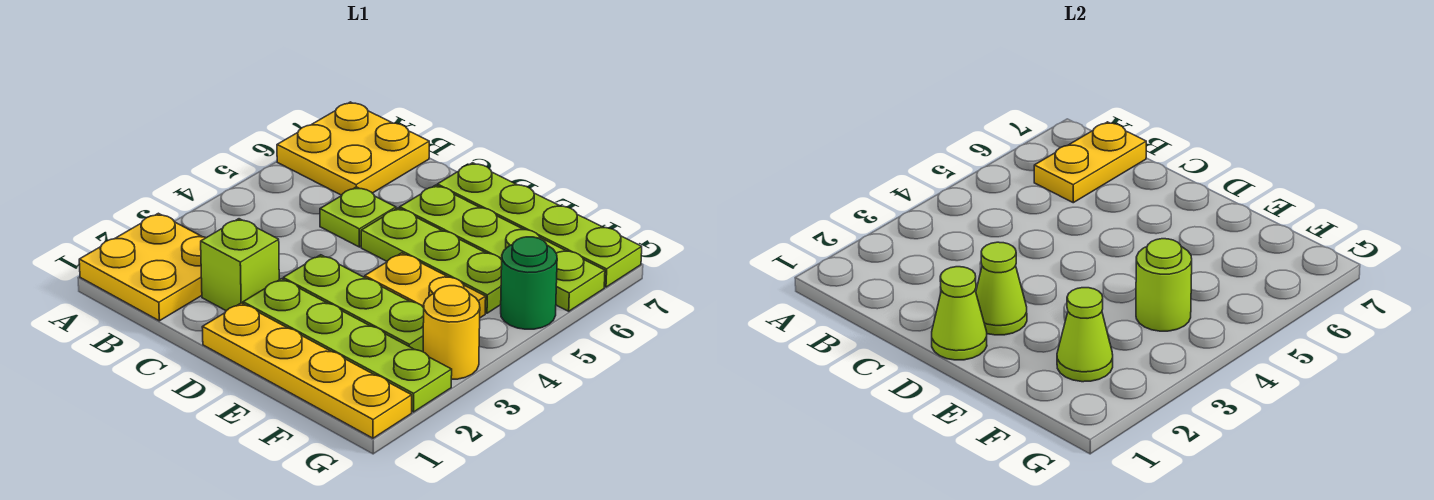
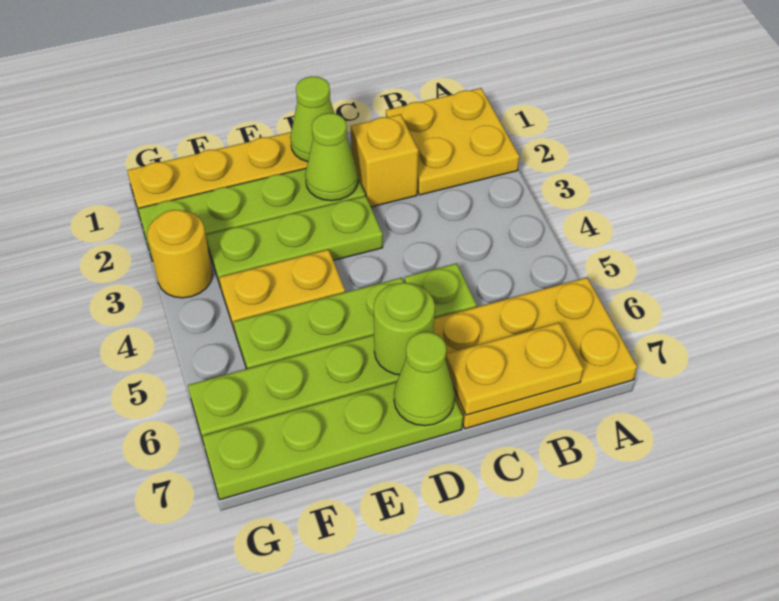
yellow plate A6:B7 level 1 -> yellow plate A6:C7 level 1
yellow plate B6:B7 level 2 -> yellow plate B7:C7 level 2
lime brick C2 level 1 -> yellow brick C2 level 1
lime cone F2 level 2 -> lime cone D7 level 2
lime round brick F4 level 2 -> lime round brick D6 level 2
green round brick G5 level 1 -> none

